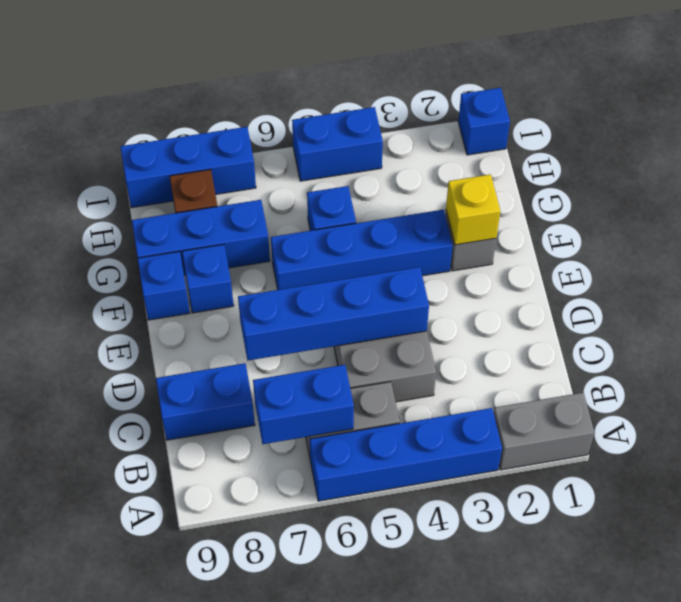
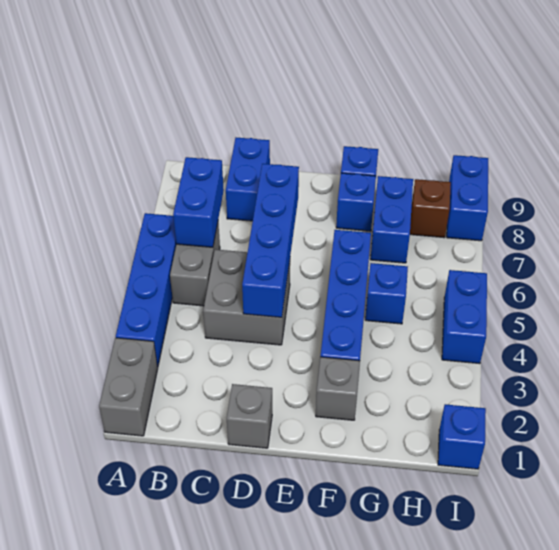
none -> grey brick D1 level 1
yellow brick F2 level 2 -> none
blue brick G7:G9 level 1 -> blue brick G7:G8 level 1
blue brick I7:I9 level 1 -> blue brick I8:I9 level 1

